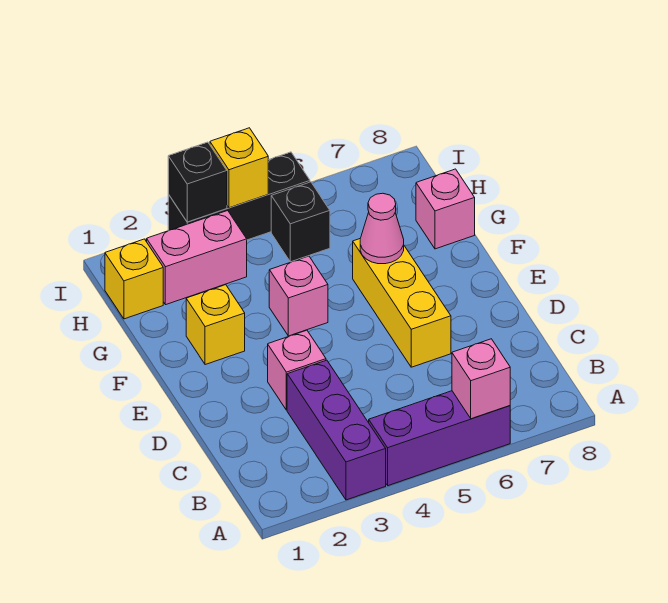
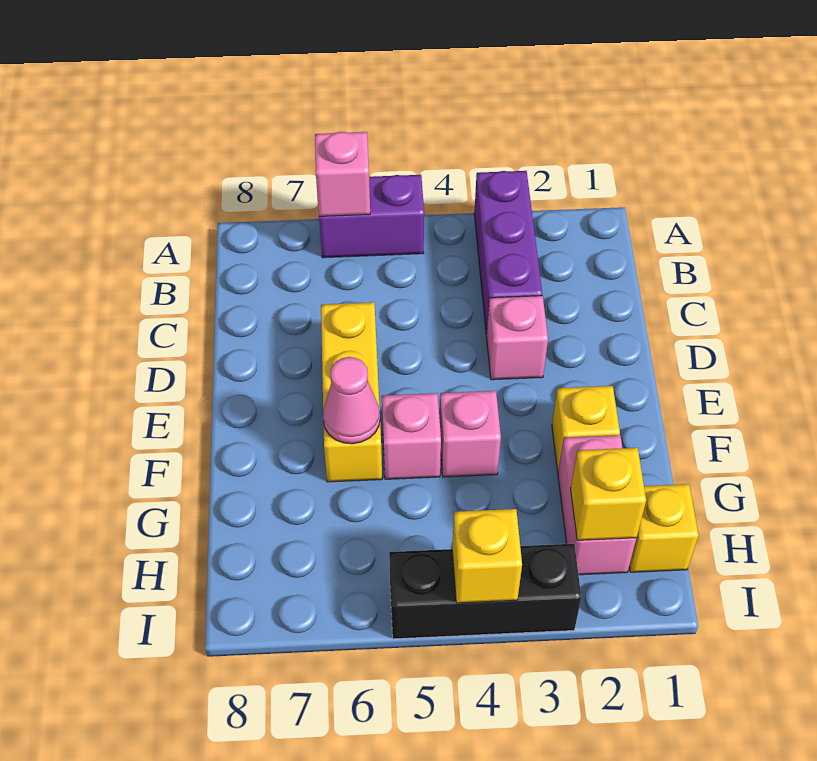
purple brick A4:A6 level 1 -> purple brick A5:A6 level 1
pink brick G8 level 1 -> pink brick F5 level 1
pink brick H2:H3 level 1 -> pink brick G2:H2 level 1
none -> yellow brick H2 level 2
black brick H5 level 1 -> none
black brick I3 level 2 -> none

